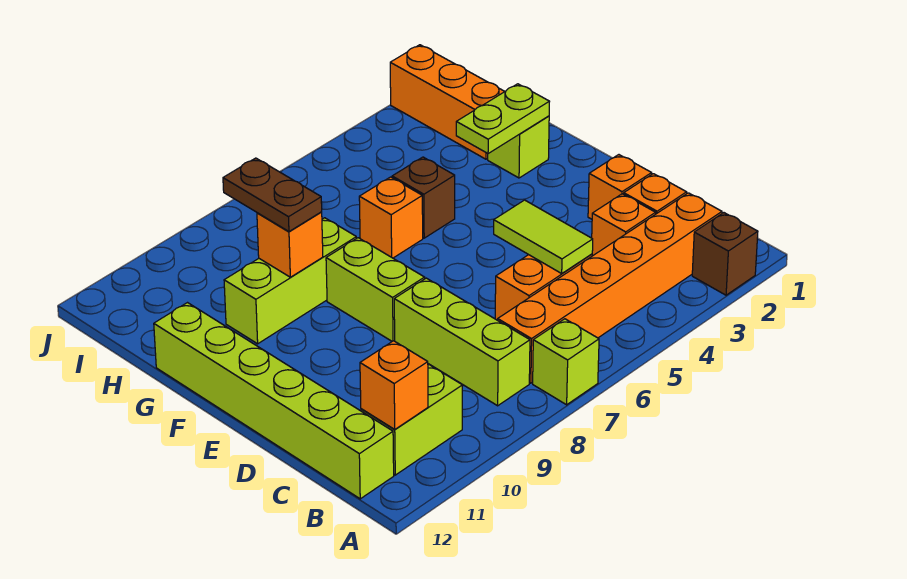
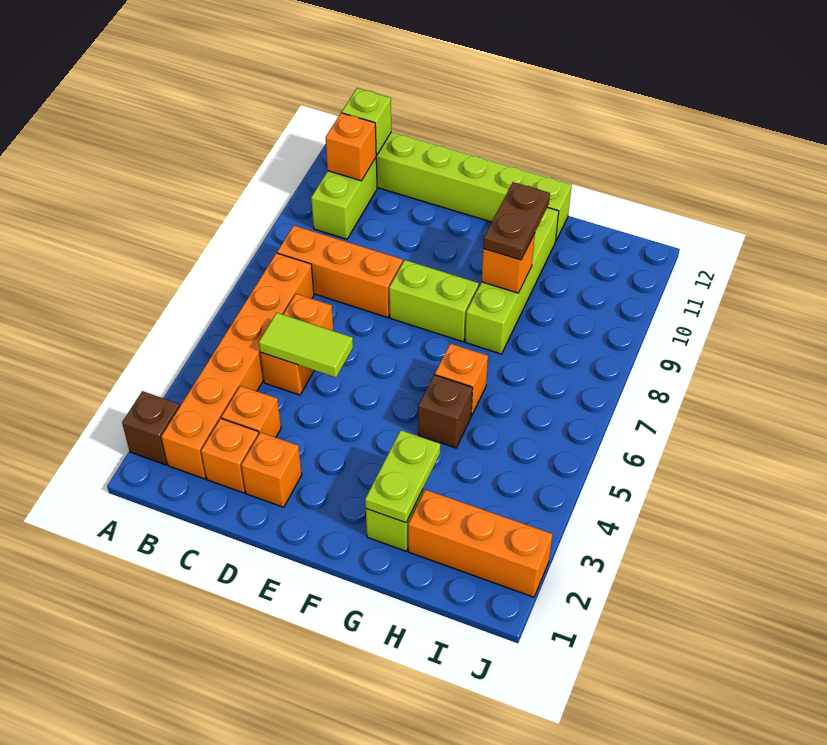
lime brick A7 level 1 -> lime brick B12 level 2
lime brick B8:D8 level 1 -> orange brick B8:D8 level 1
lime brick G8:G10 level 1 -> lime brick G8:G11 level 1
brown plate G9:H9 level 3 -> brown plate G9:G10 level 3

